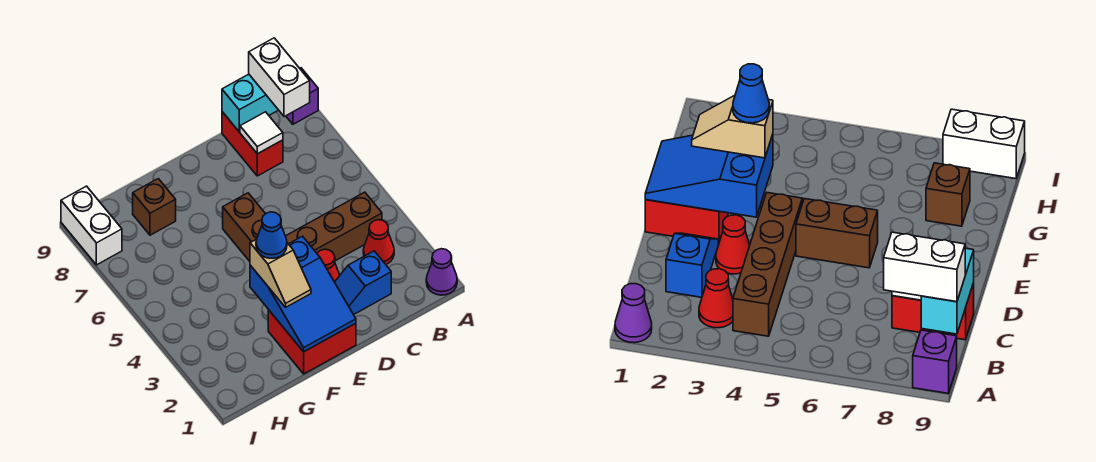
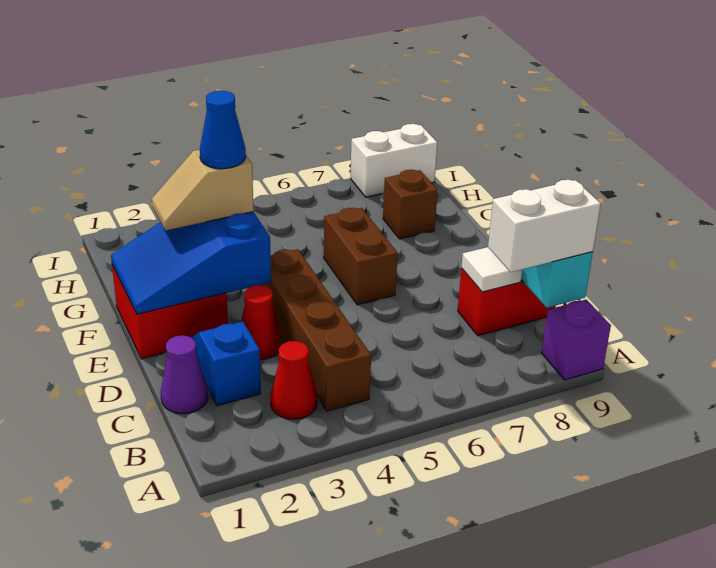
purple cone A1 level 1 -> purple cone C1 level 1
brown brick E5:E6 level 1 -> brown brick E6:F6 level 1

